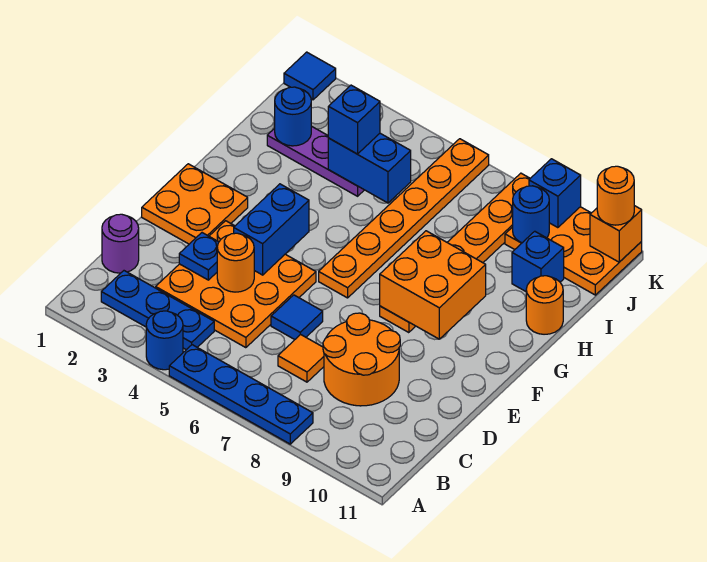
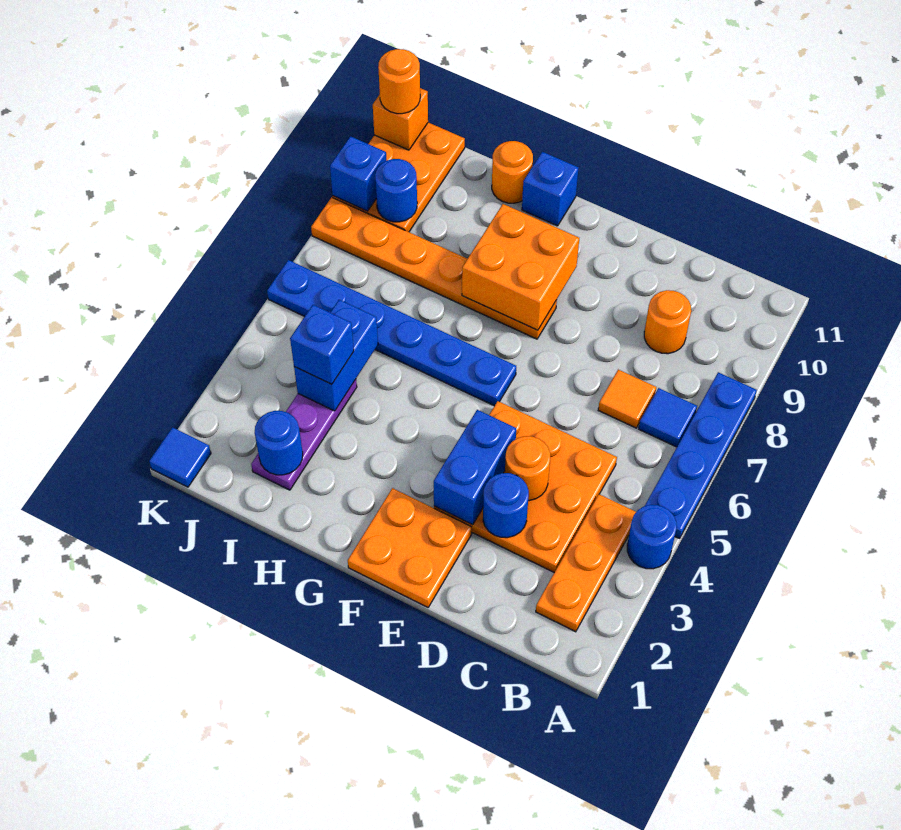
blue plate B2:B4 level 1 -> orange plate B2:B4 level 1
purple round brick C1 level 1 -> none
orange round brick C8:D9 level 1 -> orange round brick C9 level 1
blue plate D3 level 2 -> blue round brick D3 level 2
blue tile D6 level 1 -> blue tile B7 level 1
blue brick E4:F4 level 2 -> blue brick E3:E4 level 2
orange plate F6:K6 level 1 -> blue plate F6:K6 level 1
blue brick I10 level 1 -> blue brick G11 level 1

